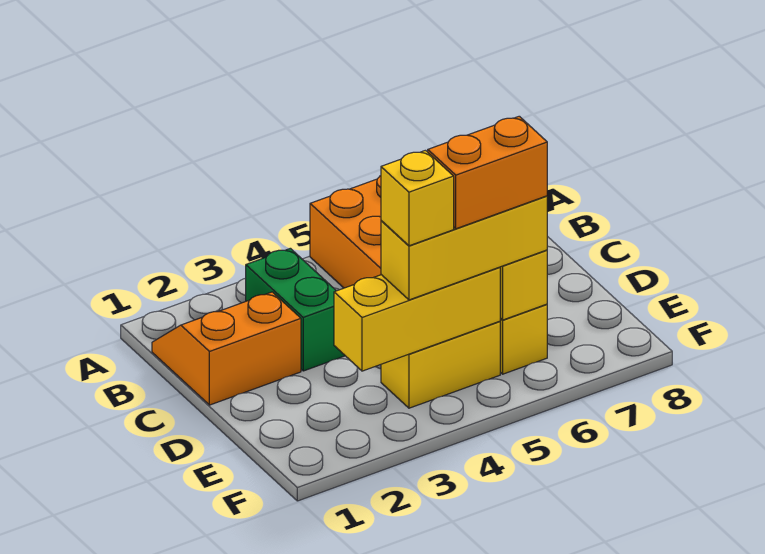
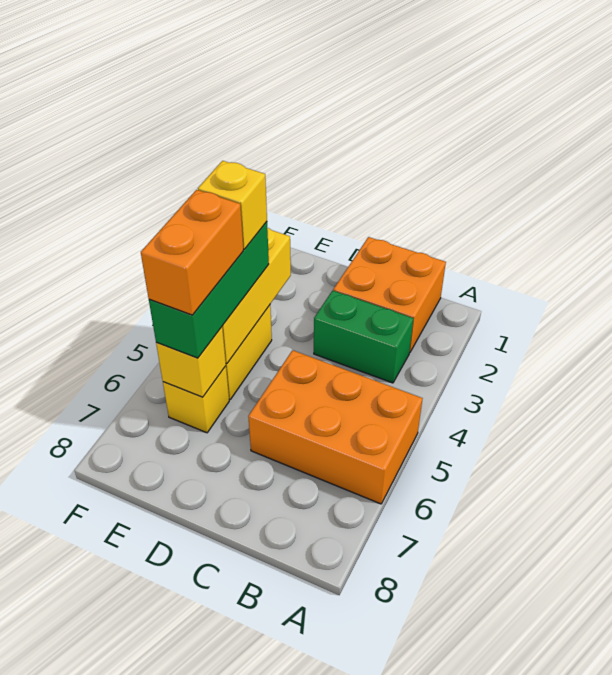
orange slope B1:C2 level 1 top C -> orange brick B1:C2 level 1
yellow brick E4:E6 level 3 -> green brick E4:E6 level 3

